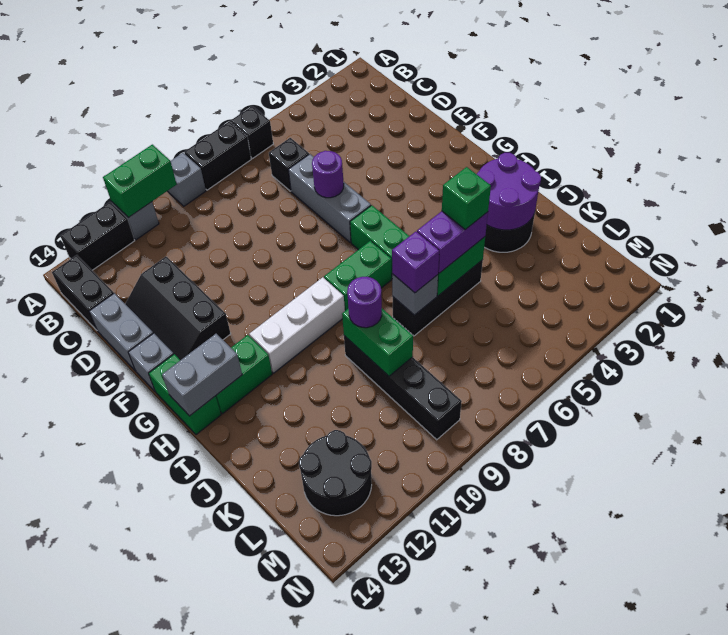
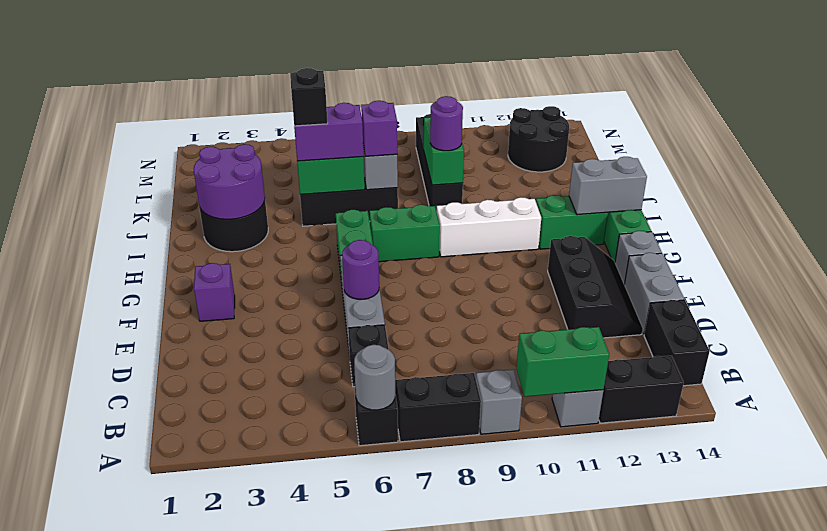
none -> grey round brick A6 level 2
none -> purple brick F2 level 1
green brick J5 level 4 -> black brick J5 level 4

